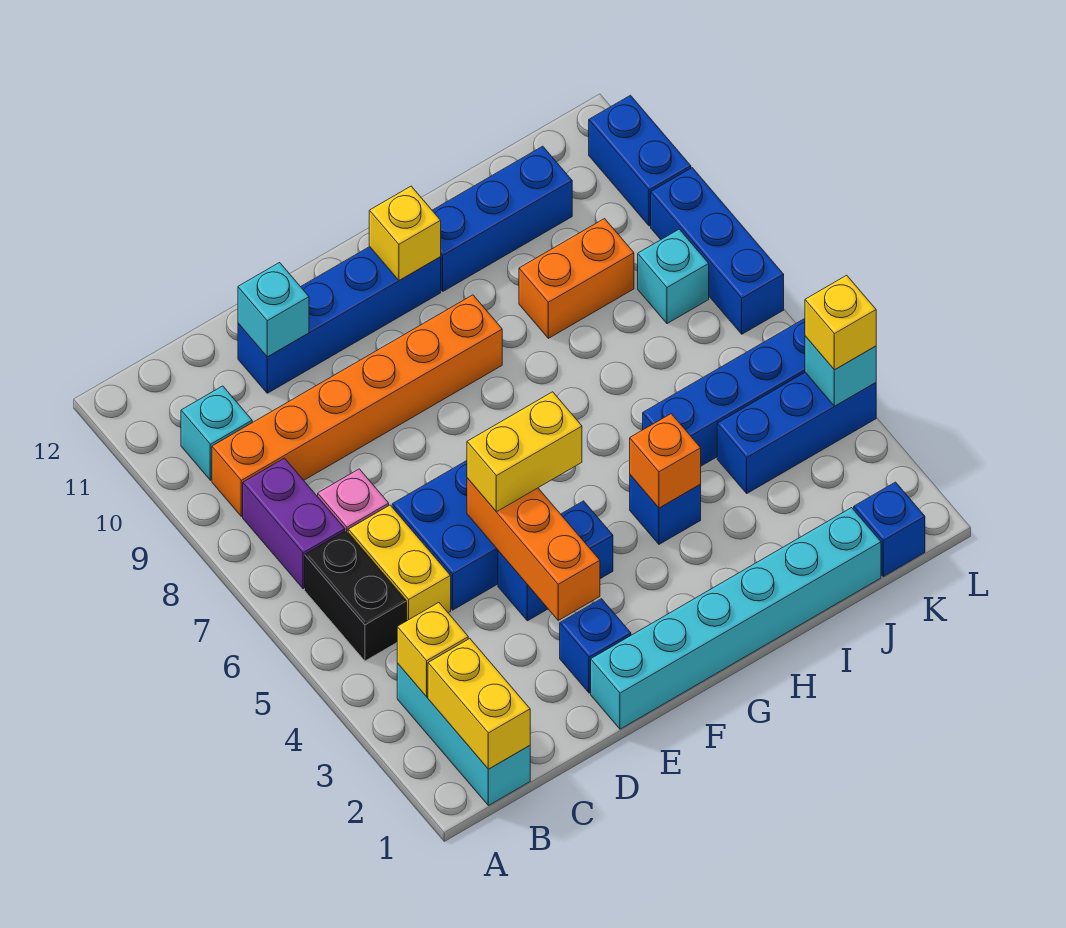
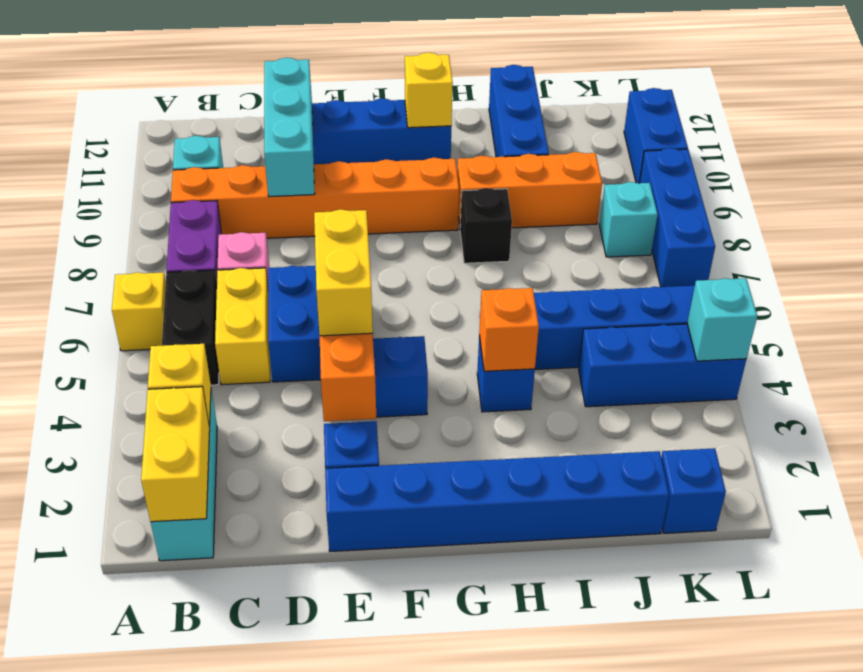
cyan brick D11 level 2 -> cyan brick D9:D11 level 2
cyan brick E1:J1 level 1 -> blue brick E1:J1 level 1
yellow brick E5:F5 level 3 -> yellow brick E4:E5 level 3
none -> black brick H8 level 1
blue brick H11:J11 level 1 -> blue brick I10:I12 level 1
orange brick I9:J9 level 1 -> orange brick H9:J9 level 1
yellow brick L4 level 3 -> yellow brick A6 level 1

